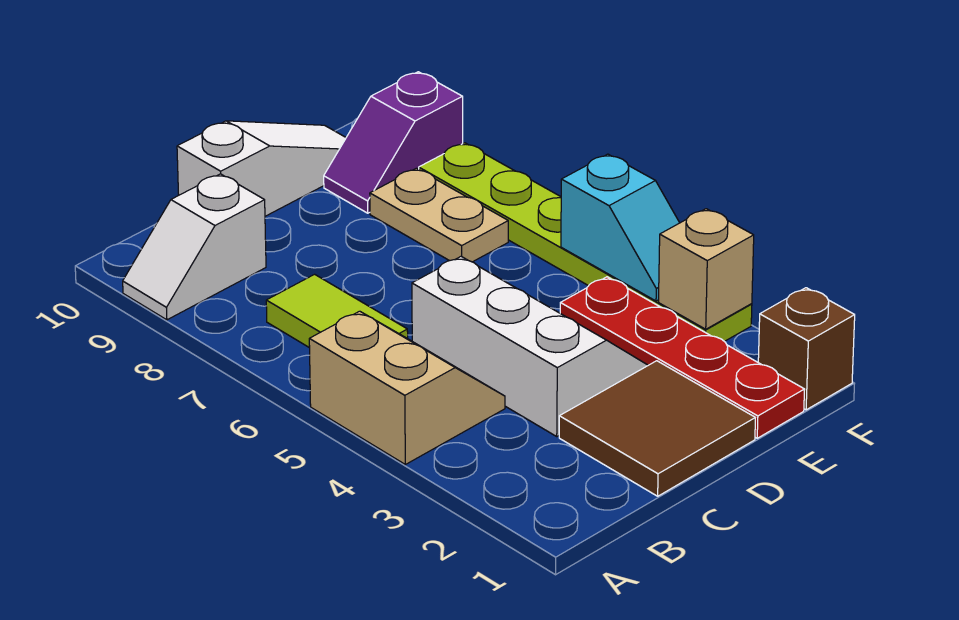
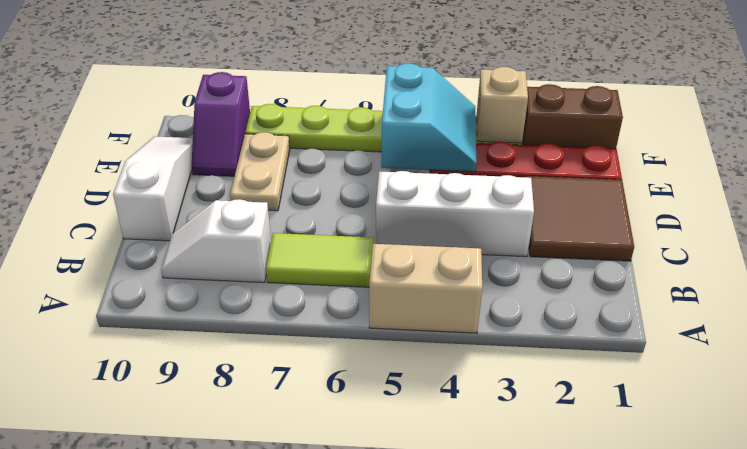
white slope A9:B9 level 1 top B -> white slope B8:B9 level 1 top 8
tan plate E7:E8 level 1 -> tan plate D8:E8 level 1
brown brick F1 level 1 -> brown brick F1:F2 level 1
cyan slope F4:F5 level 2 top 5 -> cyan slope E4:F5 level 2 top 5

